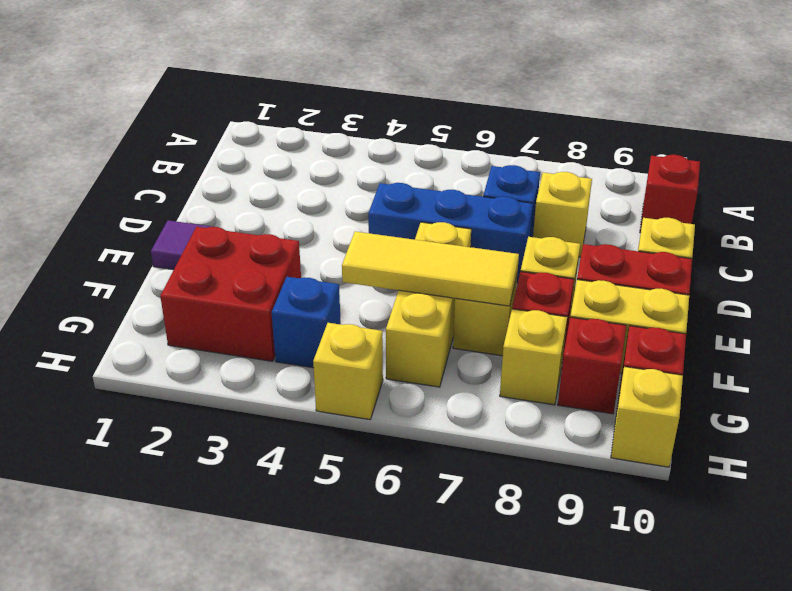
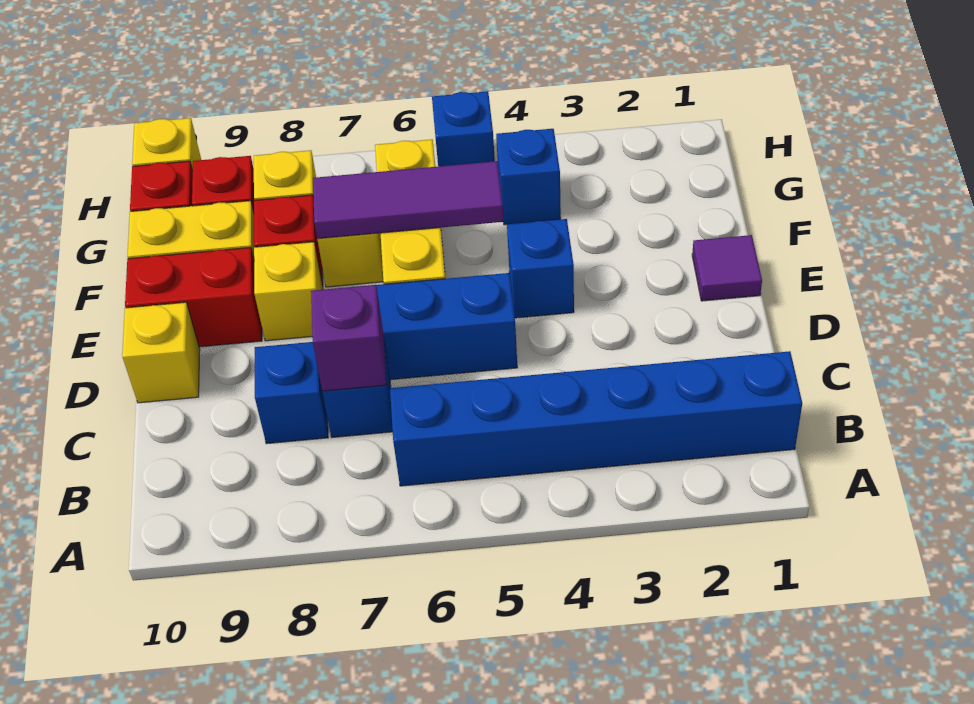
none -> blue brick B1:B6 level 1
red brick B10 level 1 -> none
none -> purple brick C7 level 2
yellow brick C8 level 1 -> blue brick C8 level 1
none -> blue brick E4 level 1
red brick F2:G3 level 1 -> none
yellow tile F5:F7 level 2 -> purple tile F5:F7 level 2
yellow brick H5 level 1 -> blue brick H5 level 1

